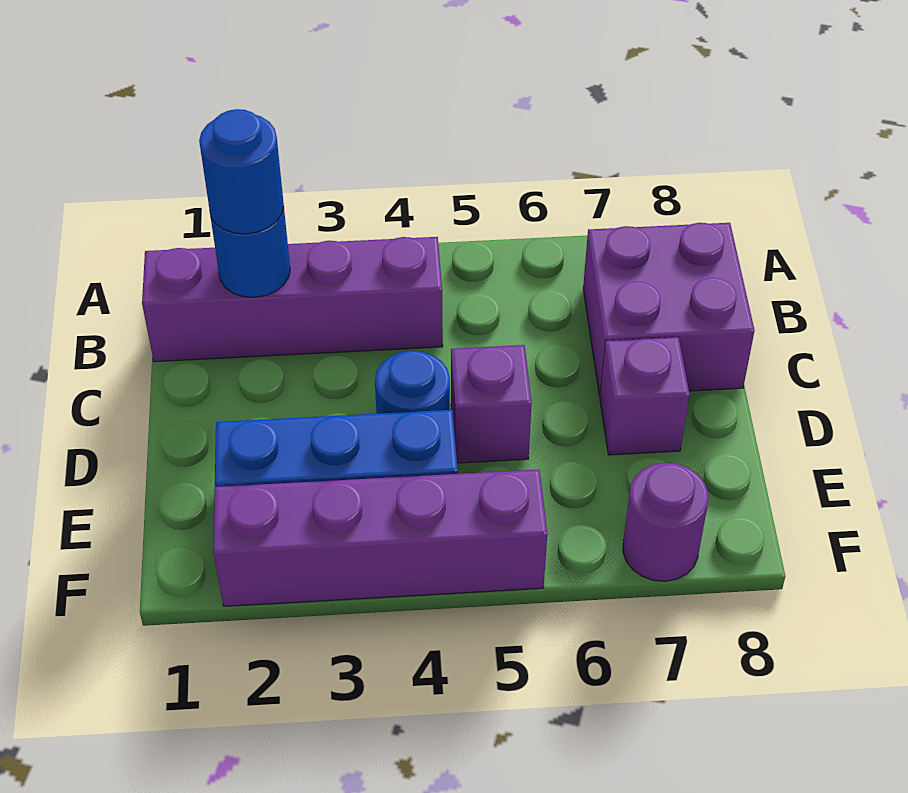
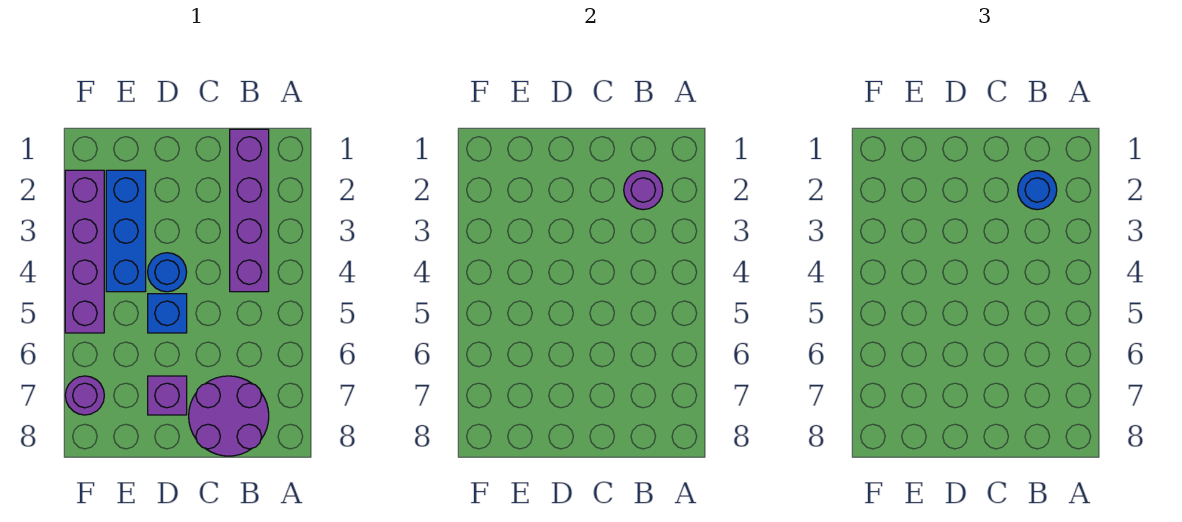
blue round brick B2 level 2 -> purple round brick B2 level 2
purple brick B7:C8 level 1 -> purple round brick B7:C8 level 1
purple brick D5 level 1 -> blue brick D5 level 1

